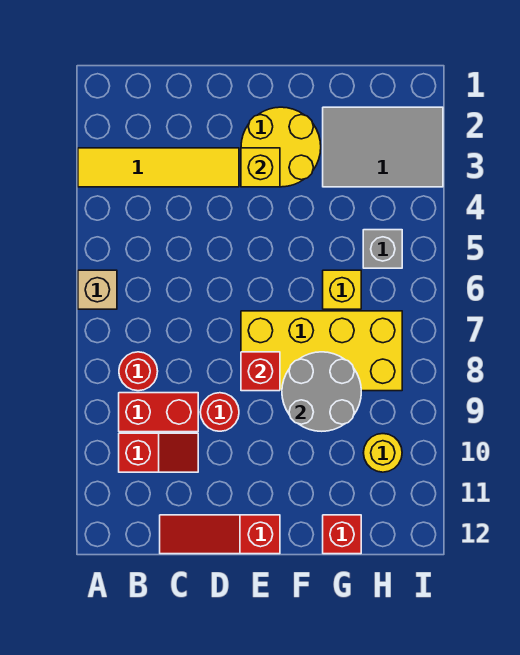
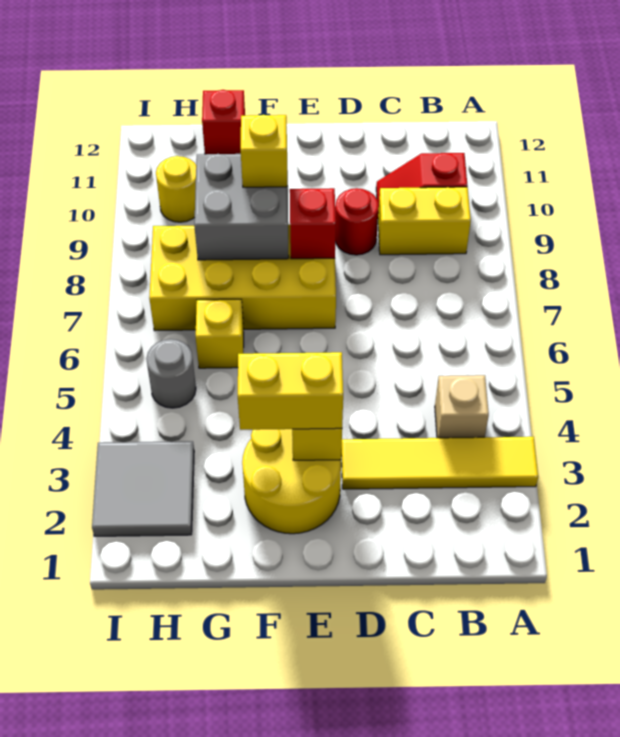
tan brick A6 level 1 -> tan brick B4 level 1
red round brick B8 level 1 -> none
red brick B9:C9 level 1 -> yellow brick B9:C9 level 1
red slope C12:E12 level 1 top E -> none
none -> yellow brick E3:F3 level 3
grey round brick F8:G9 level 2 -> grey brick F8:G9 level 2
none -> yellow brick F9 level 3
grey tile G2:I3 level 1 -> grey tile H2:I3 level 1
grey brick H5 level 1 -> grey round brick H5 level 1

